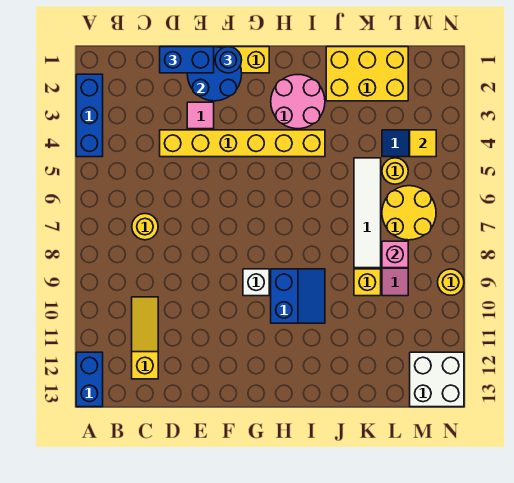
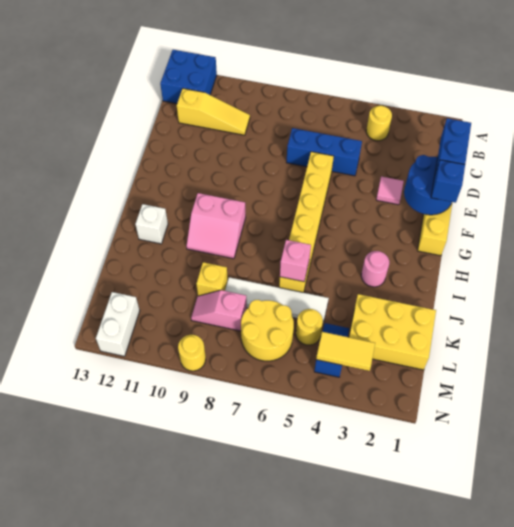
blue brick A2:A4 level 1 -> blue brick D5:D7 level 1
blue brick A12:A13 level 1 -> blue brick A12:B13 level 1
yellow round brick C7 level 1 -> yellow round brick B4 level 1
yellow brick D4:I4 level 1 -> yellow brick E6:J6 level 1
blue round brick F1 level 3 -> blue brick F1 level 3
white brick G9 level 1 -> white brick I12 level 1
pink round brick H2:I3 level 1 -> pink round brick I3 level 1
blue slope H9:I10 level 1 top H -> pink slope H9:I10 level 1 top H
yellow brick J1:L2 level 1 -> yellow brick K1:L3 level 1
pink brick L8 level 2 -> pink brick J6 level 2
yellow tile M4 level 2 -> yellow tile M3:M4 level 2
white brick M12:N13 level 1 -> white brick M12:N12 level 1

